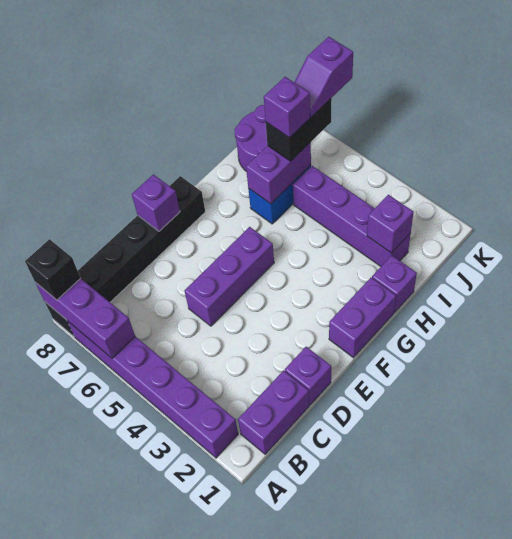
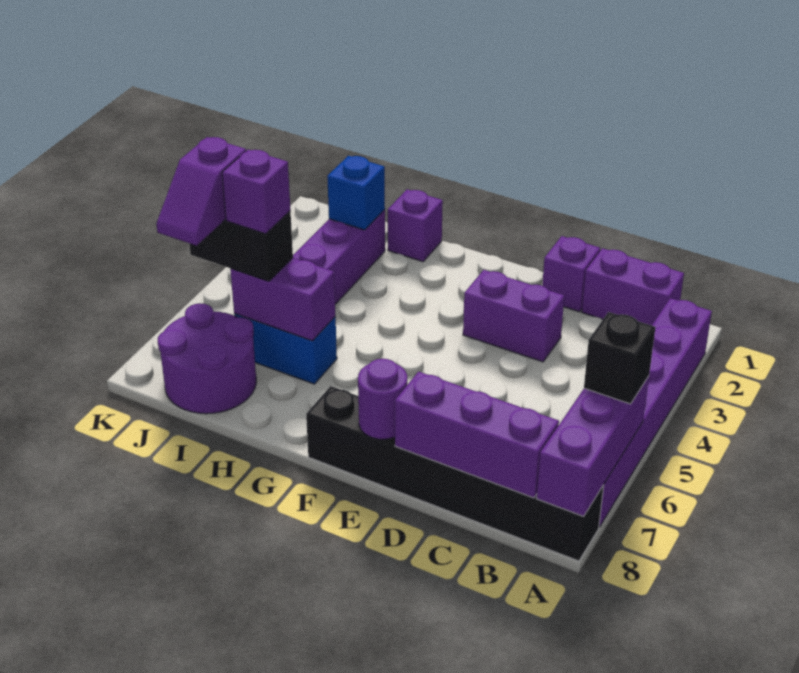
black brick A8 level 3 -> black brick A6 level 3
purple brick D5:F5 level 1 -> purple brick B8:D8 level 2
purple brick E8 level 2 -> purple round brick E8 level 2
purple brick F1:G1 level 1 -> purple brick D3:E3 level 1
purple brick I2 level 2 -> blue brick I2 level 2
purple slope J6:K6 level 4 top K -> purple slope J6:J7 level 4 top 6

